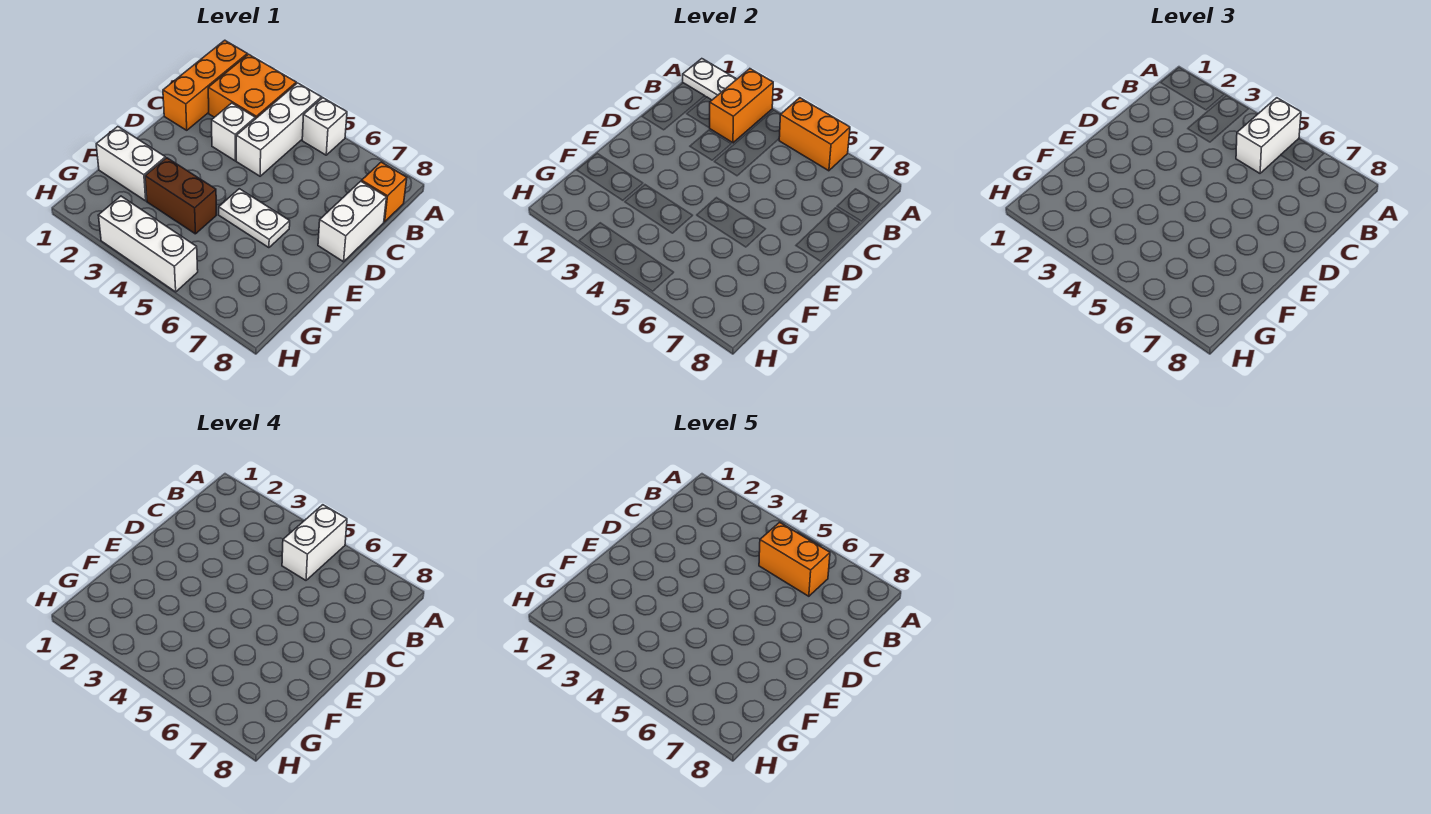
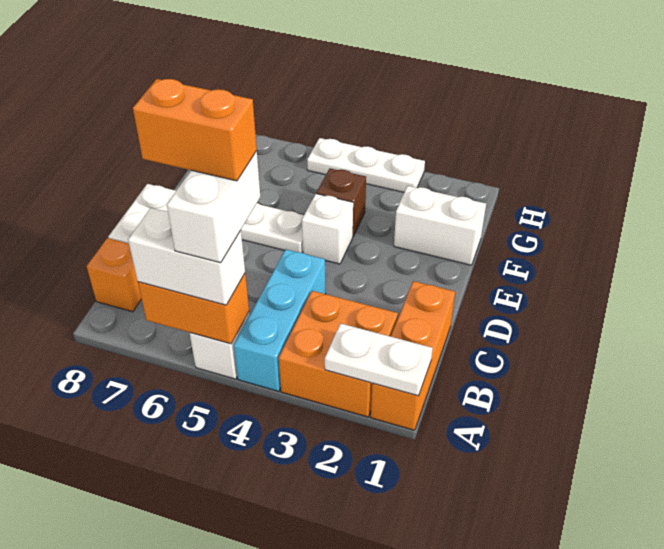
orange brick A3:B3 level 2 -> none
white brick A4:C4 level 1 -> cyan brick A4:C4 level 1
white brick A5:B5 level 3 -> white brick A5:A6 level 3
white brick C3 level 1 -> white brick E4 level 1
brown brick F3:F4 level 1 -> brown brick F4 level 1
white brick H3:H5 level 1 -> white plate H3:H5 level 1

